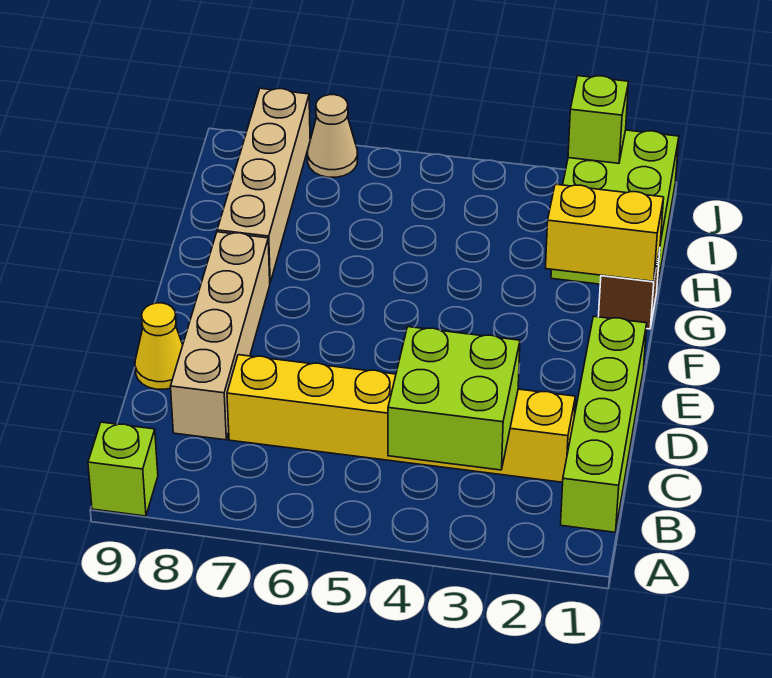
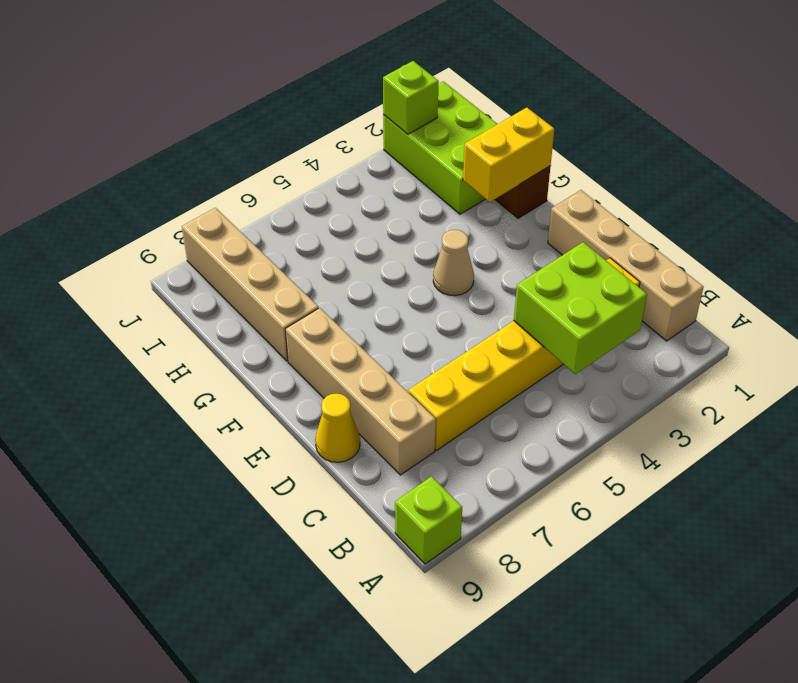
lime brick B1:E1 level 1 -> tan brick B1:E1 level 1
tan cone J7 level 1 -> tan cone F4 level 1

